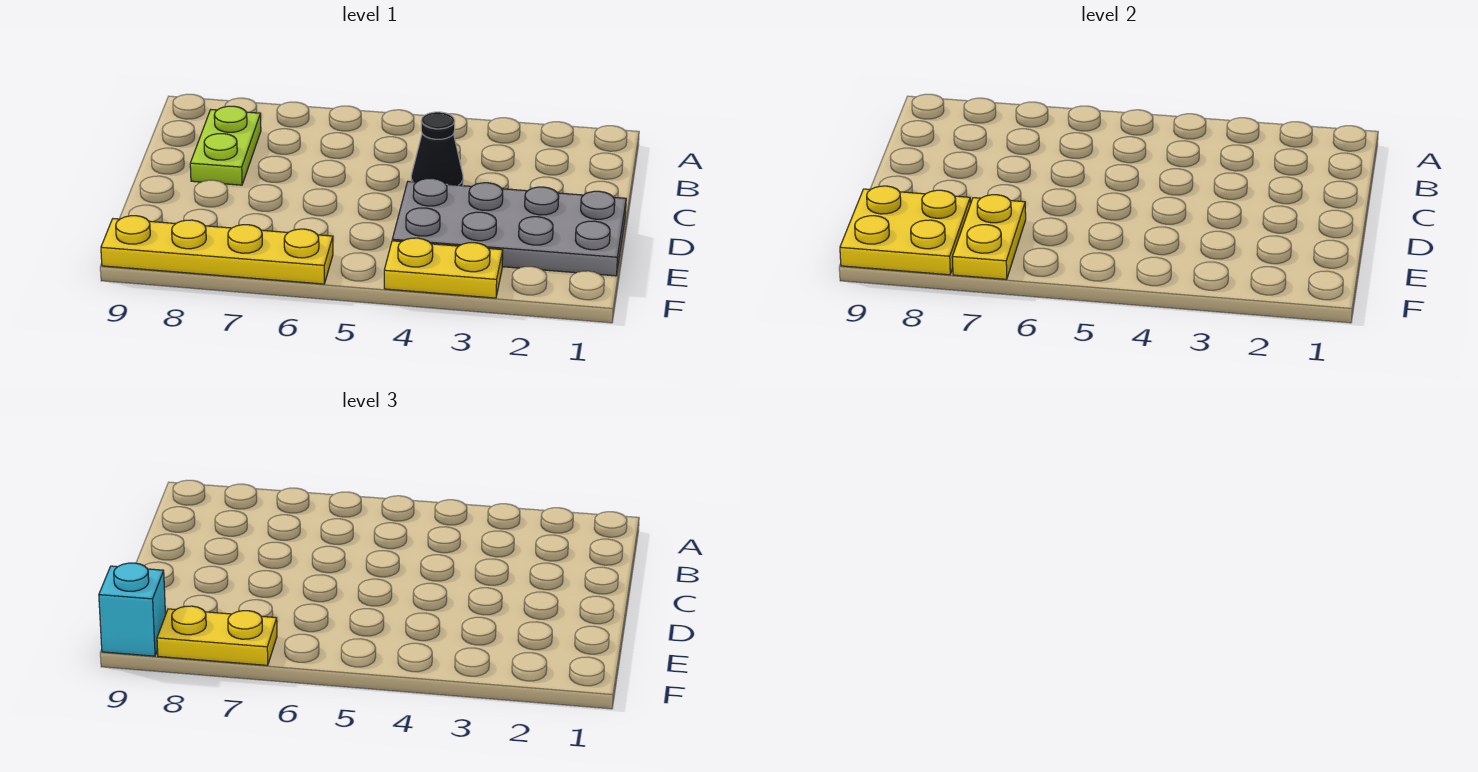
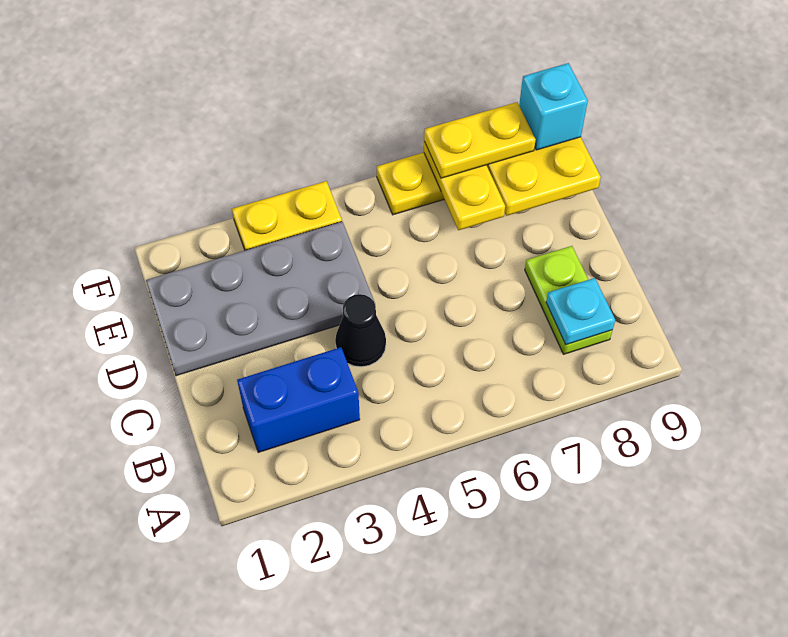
none -> blue brick B2:B3 level 1
none -> cyan plate B8 level 2

